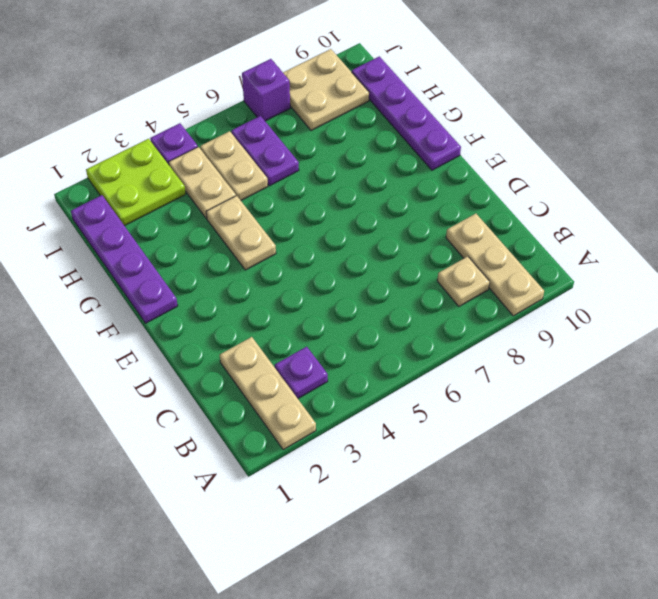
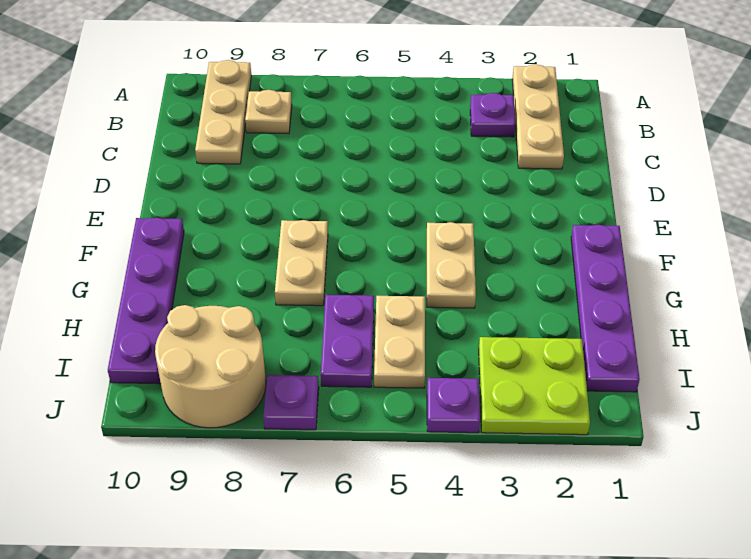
tan plate H4:I4 level 1 -> tan plate F7:G7 level 1
tan plate I8:J9 level 1 -> tan round brick I8:J9 level 1
purple brick J7 level 1 -> purple plate J7 level 1

